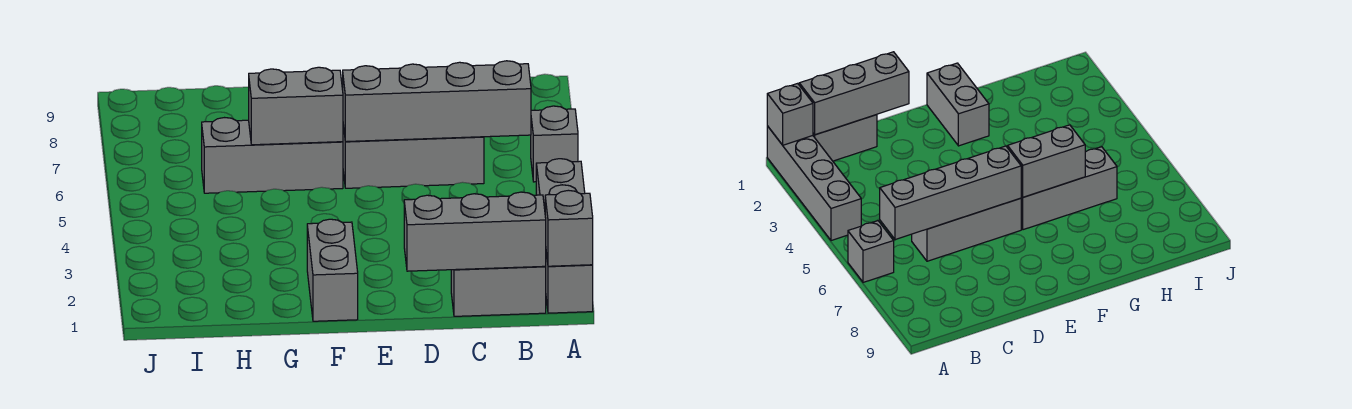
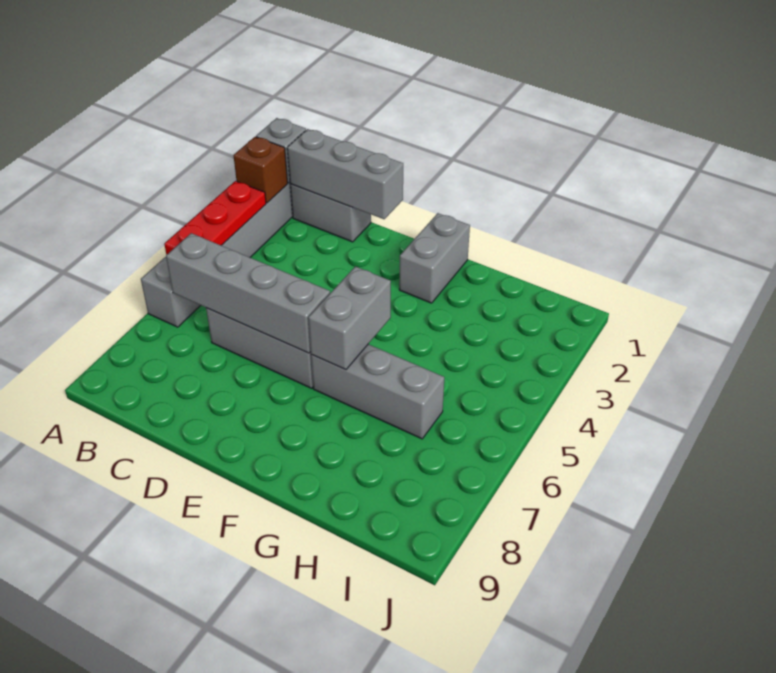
none -> brown brick A2 level 2
none -> red plate A3:A5 level 2
grey brick F6:G6 level 2 -> grey brick F5:F6 level 2

